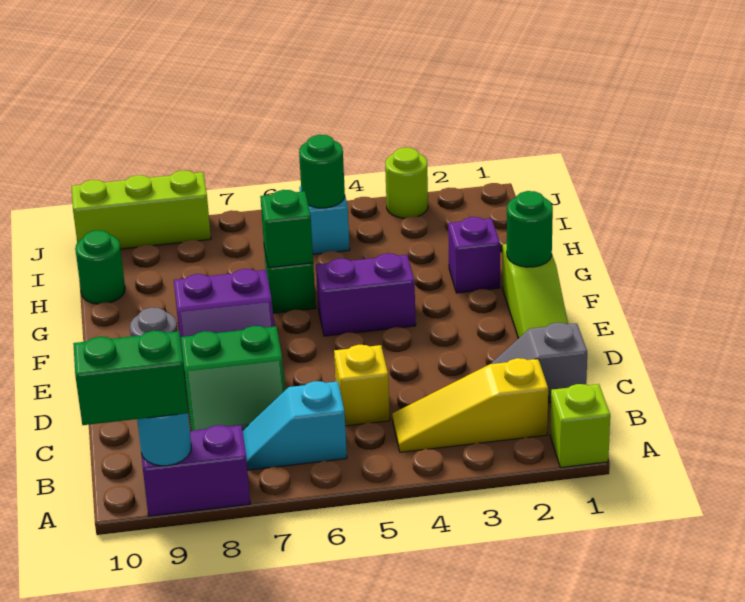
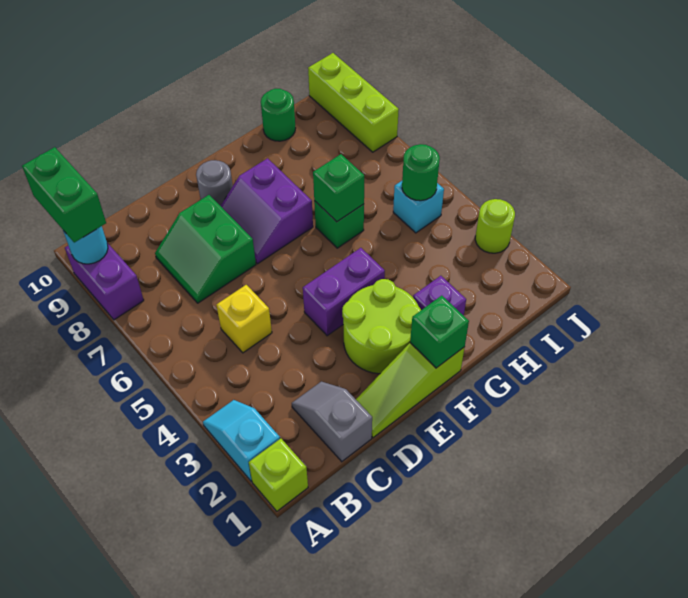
yellow slope B2:B4 level 1 top 2 -> none
cyan slope B6:B7 level 1 top 6 -> cyan slope A2:A3 level 1 top 2
none -> lime round brick E2:F3 level 1
green round brick F1 level 2 -> green brick F1 level 2
purple brick F4:F5 level 1 -> purple brick E4:F4 level 1

